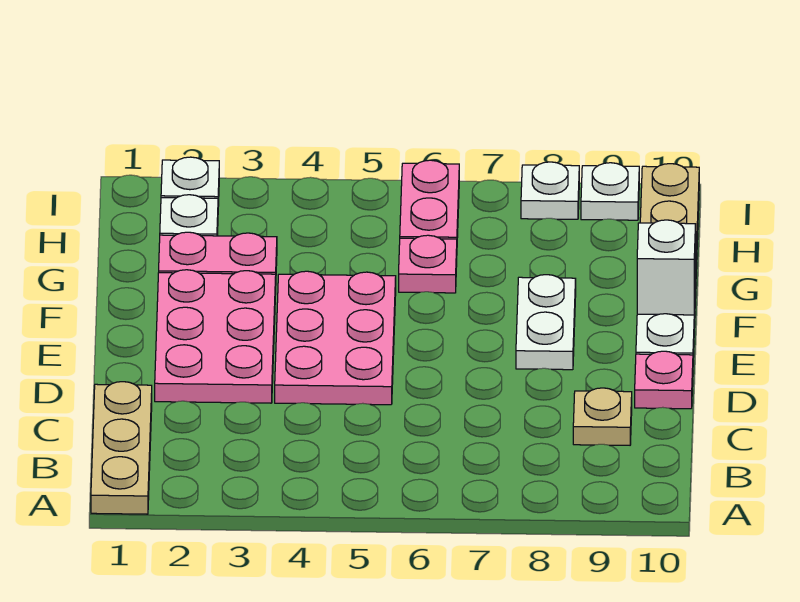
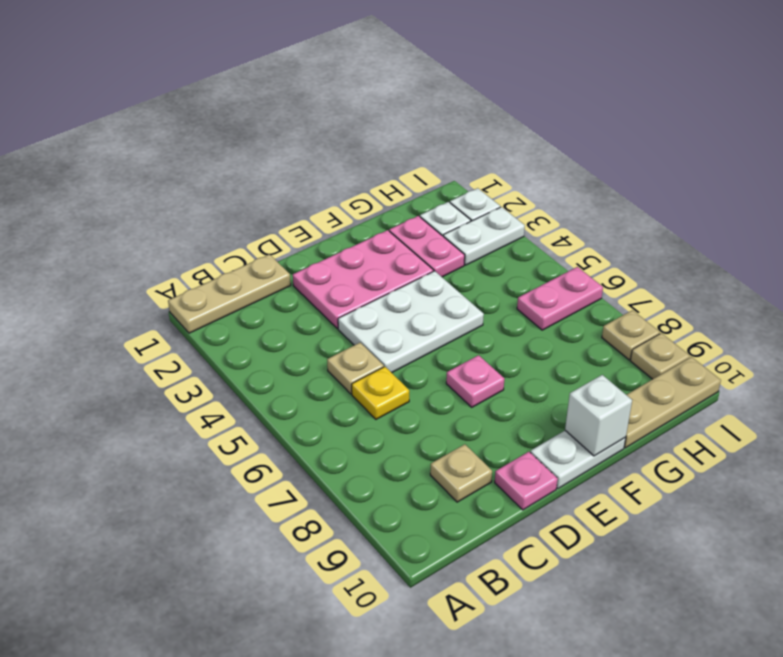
none -> tan plate C5 level 1
none -> yellow plate C6 level 1
pink plate D4:F5 level 1 -> white plate D4:F5 level 1
white plate E8:F8 level 1 -> white plate H3:I3 level 1
pink plate G6 level 1 -> pink plate E7 level 1
white plate I8 level 1 -> tan plate I8 level 1
white plate I9 level 1 -> tan plate I9 level 1

